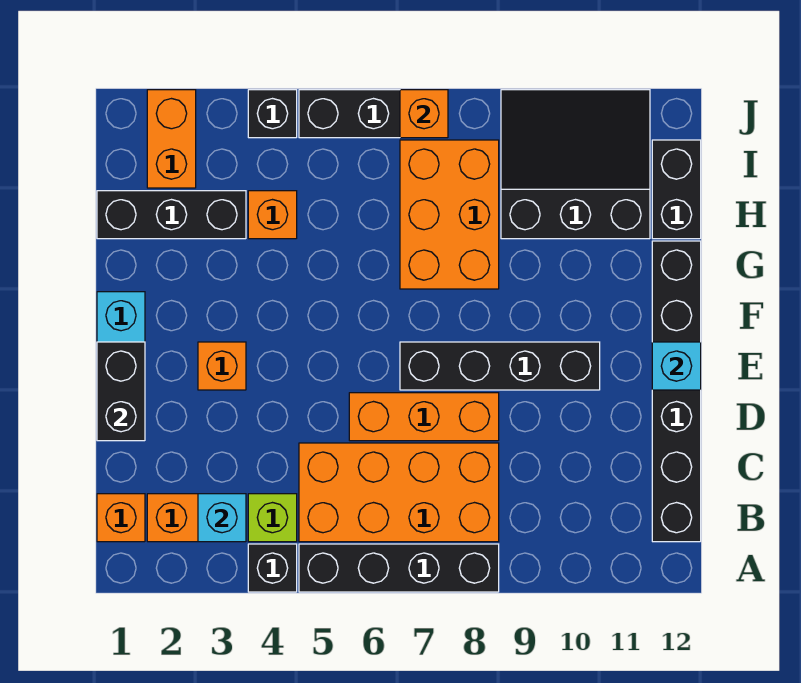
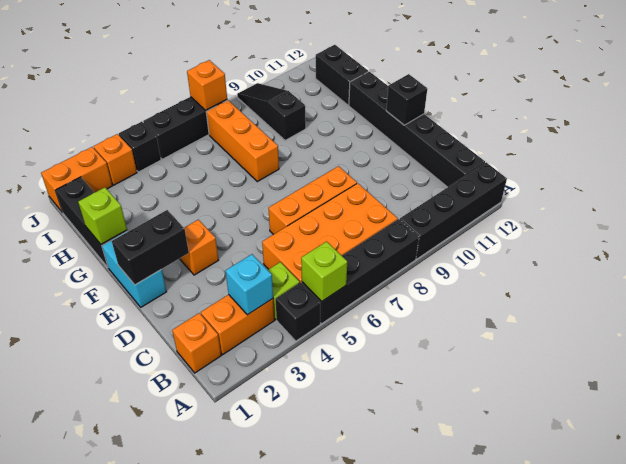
none -> lime brick A5 level 2
black brick D1:E1 level 2 -> black brick E1:E2 level 2
black brick E7:E10 level 1 -> black brick A9:A12 level 1
cyan brick E12 level 2 -> black brick E12 level 2
none -> lime brick G1 level 2
orange brick G7:I8 level 1 -> orange brick G7:I7 level 1
black brick H1:H3 level 1 -> black brick G1:I1 level 1
orange brick H4 level 1 -> orange brick J3 level 1
black slope H9:J11 level 1 top H -> black slope H9:J9 level 1 top H
orange brick I2:J2 level 1 -> orange brick J1:J2 level 1

